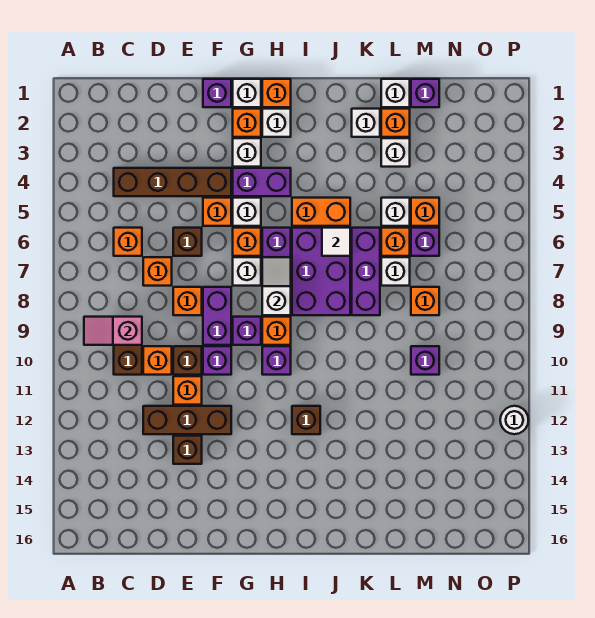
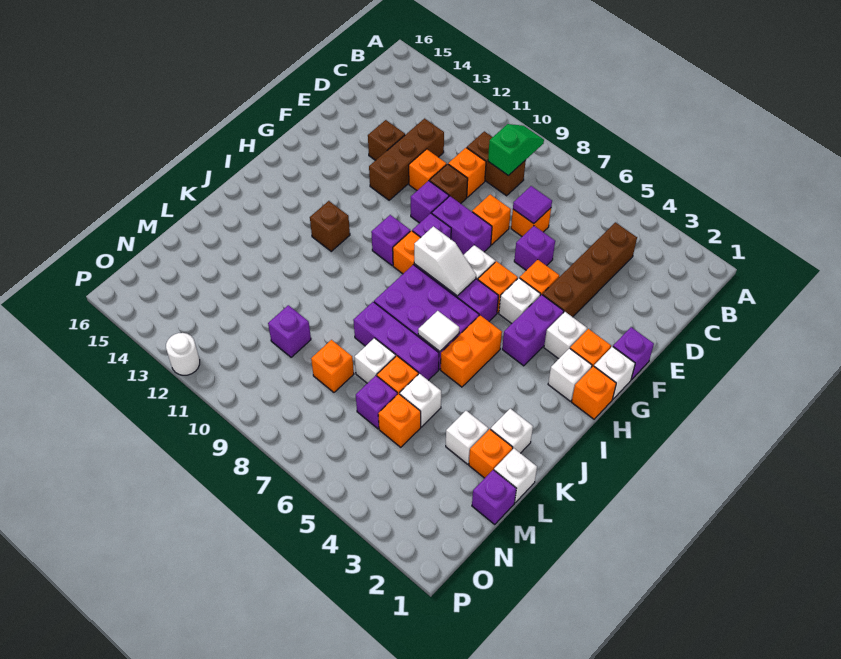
pink slope B9:C9 level 2 top C -> green slope B9:C9 level 2 top C
orange brick C6 level 1 -> none
none -> purple tile D7 level 2
brown brick E6 level 1 -> purple brick E6 level 1

